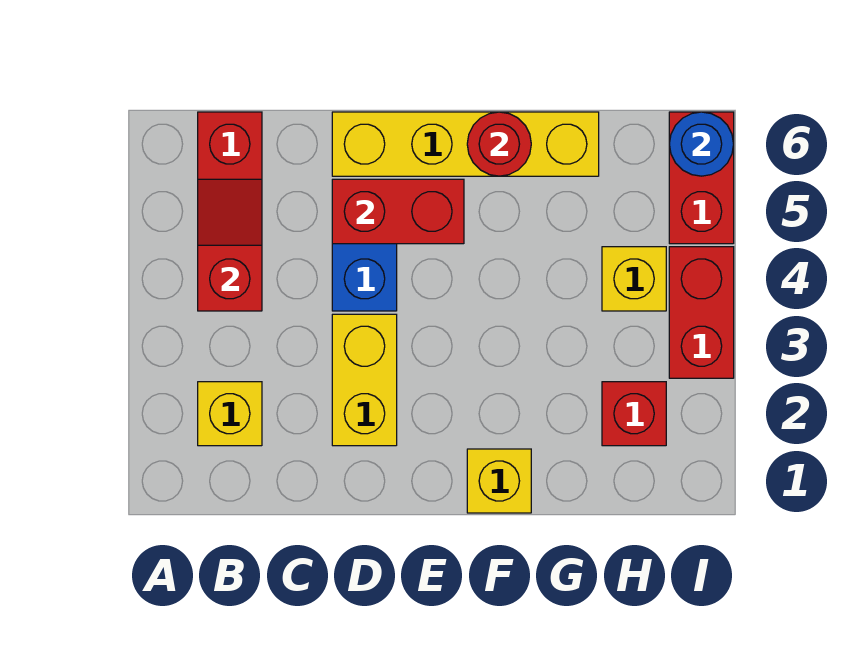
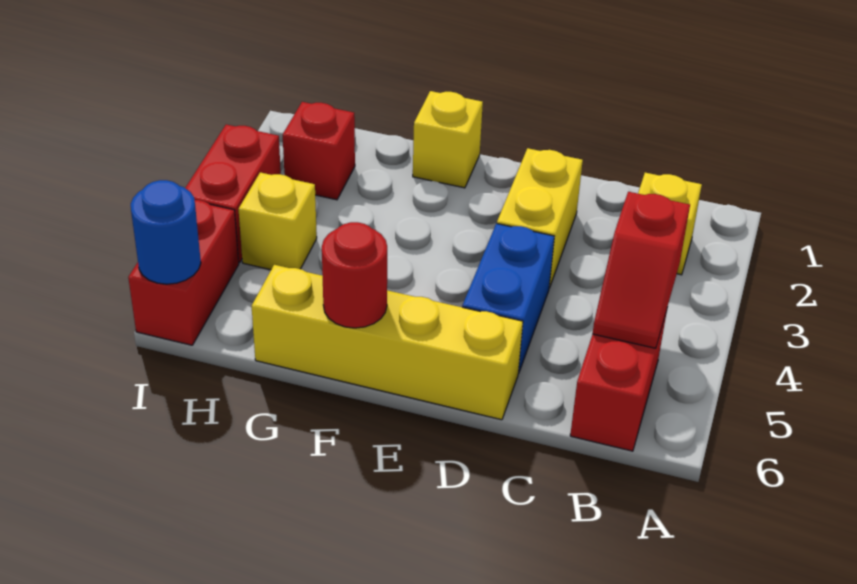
red brick D5:E5 level 2 -> none

